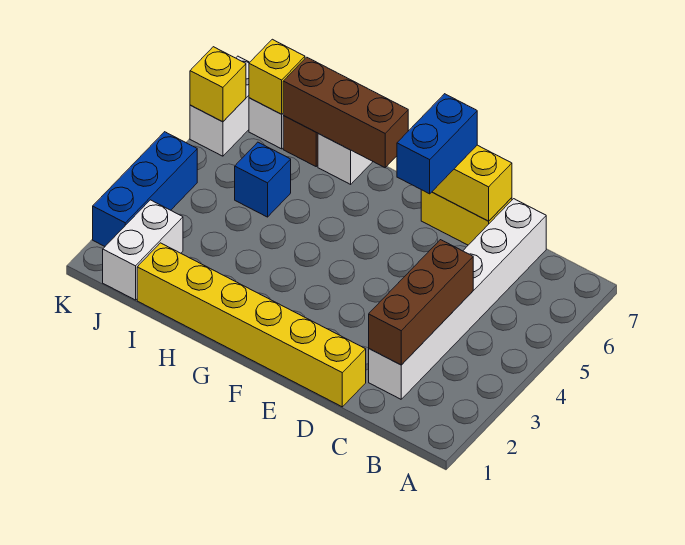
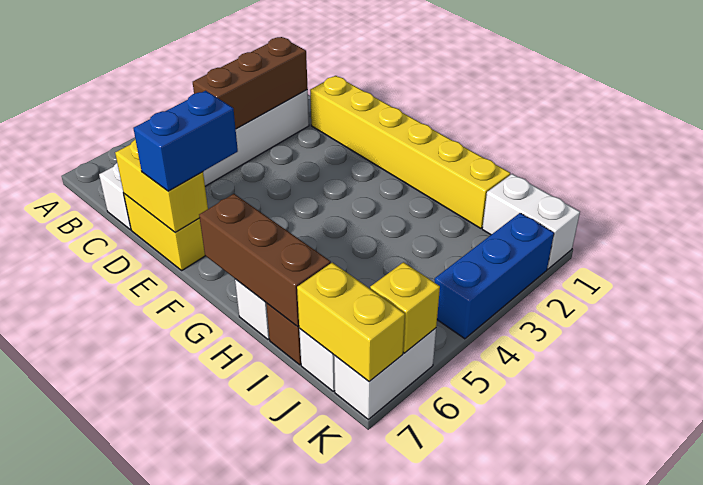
blue brick I5 level 1 -> none
white brick J1:J2 level 1 -> white brick J1:K1 level 1
yellow brick J7 level 2 -> yellow brick J7:K7 level 2

